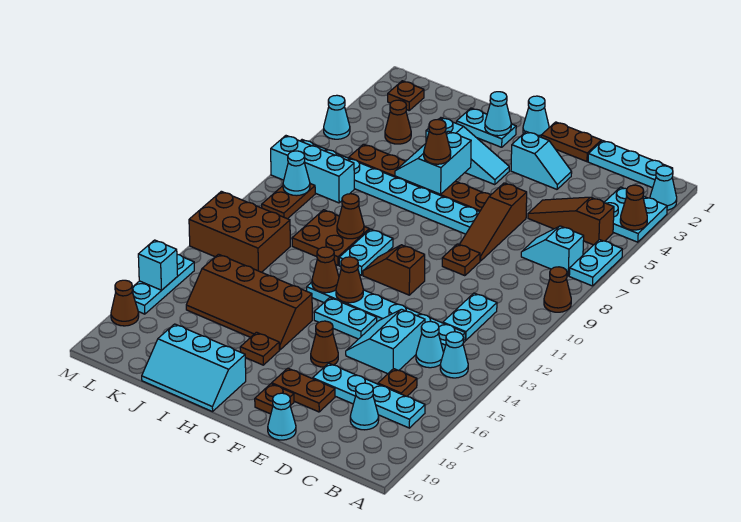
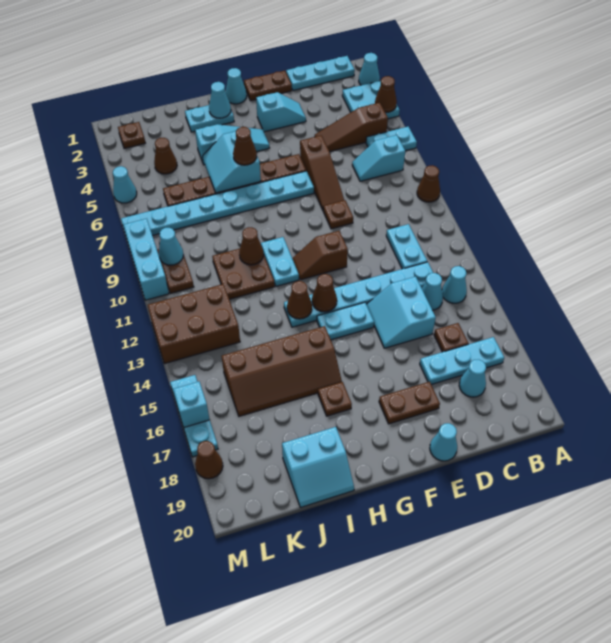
cyan plate A6:A7 level 1 -> cyan plate A6:B6 level 1
cyan plate B17:E17 level 1 -> cyan plate B17:D17 level 1
brown cone F16 level 1 -> none
brown plate F19 level 1 -> none
cyan slope H19:J20 level 1 top 19 -> cyan slope I19:J20 level 1 top 19
cyan brick K8:M8 level 1 -> cyan brick M8:M10 level 1

